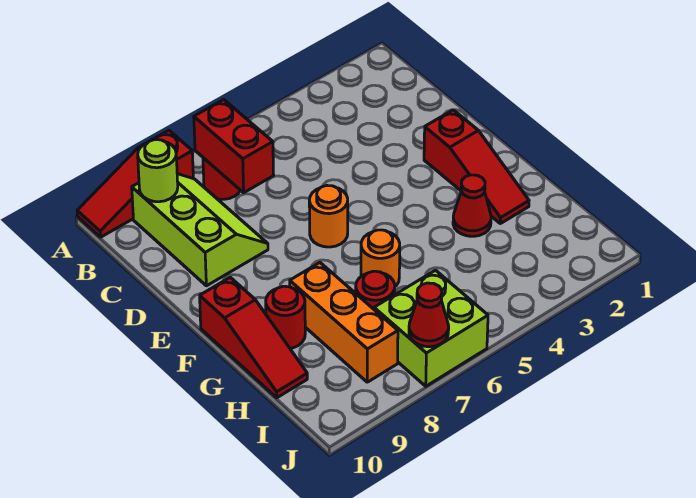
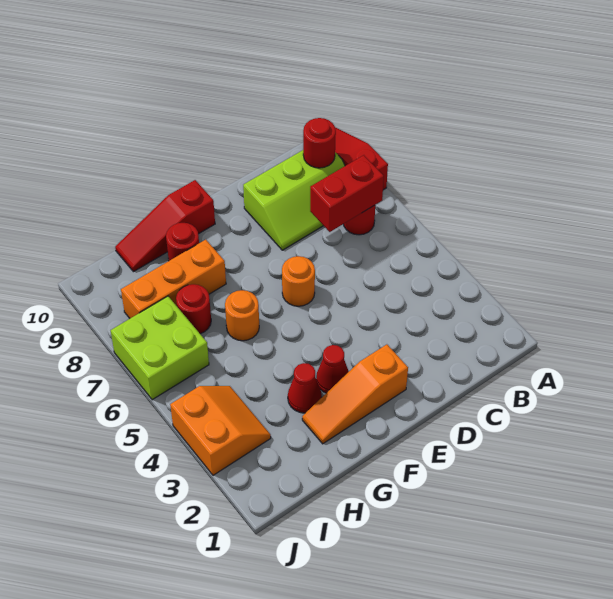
lime round brick B9 level 2 -> red round brick B9 level 2
red slope E2:G2 level 1 top E -> orange slope E2:G2 level 1 top E
none -> orange slope I3:J4 level 1 top J
red cone J7 level 2 -> red cone F3 level 1

